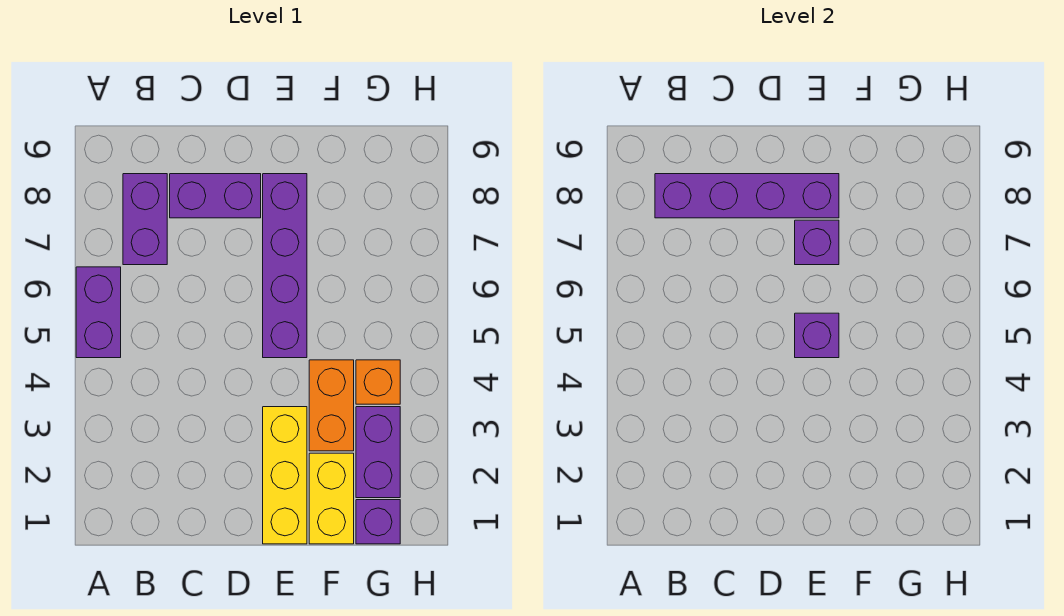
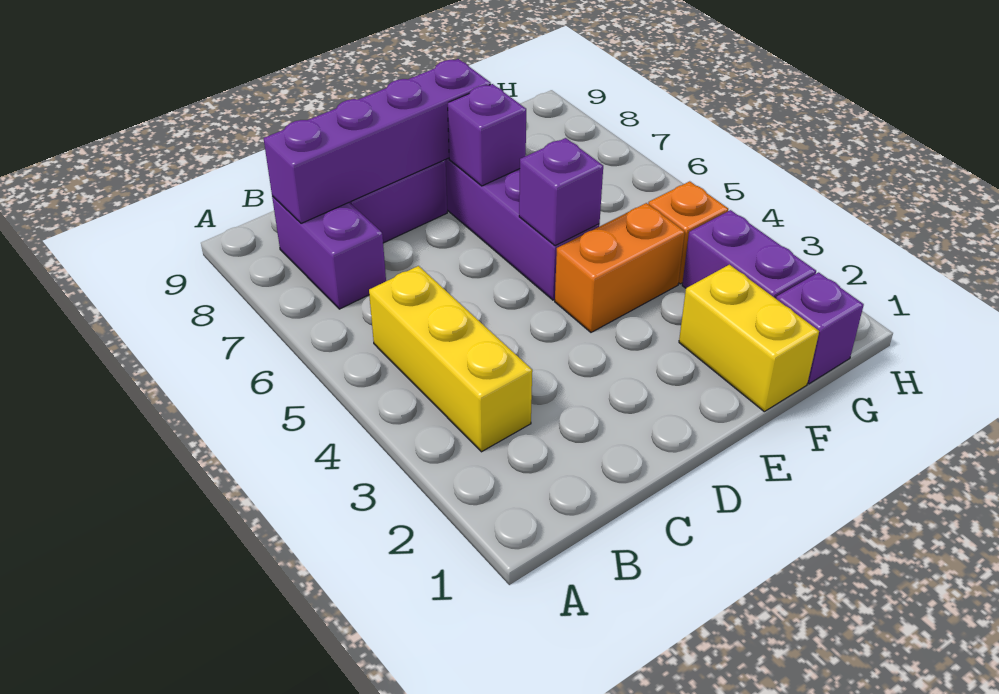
purple brick A5:A6 level 1 -> none
yellow brick E1:E3 level 1 -> yellow brick B3:B5 level 1
orange brick F3:F4 level 1 -> orange brick E4:F4 level 1

